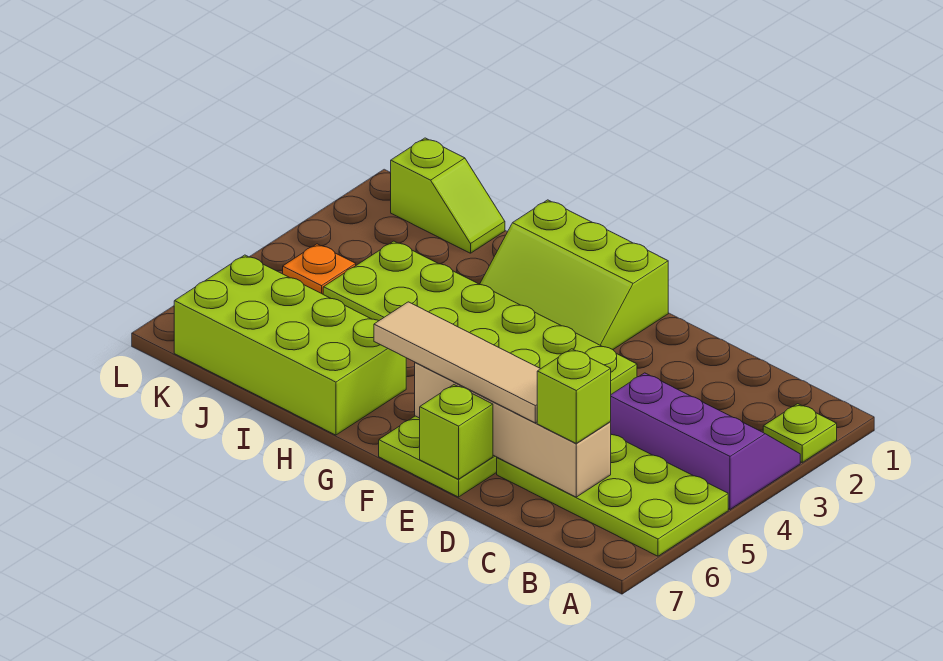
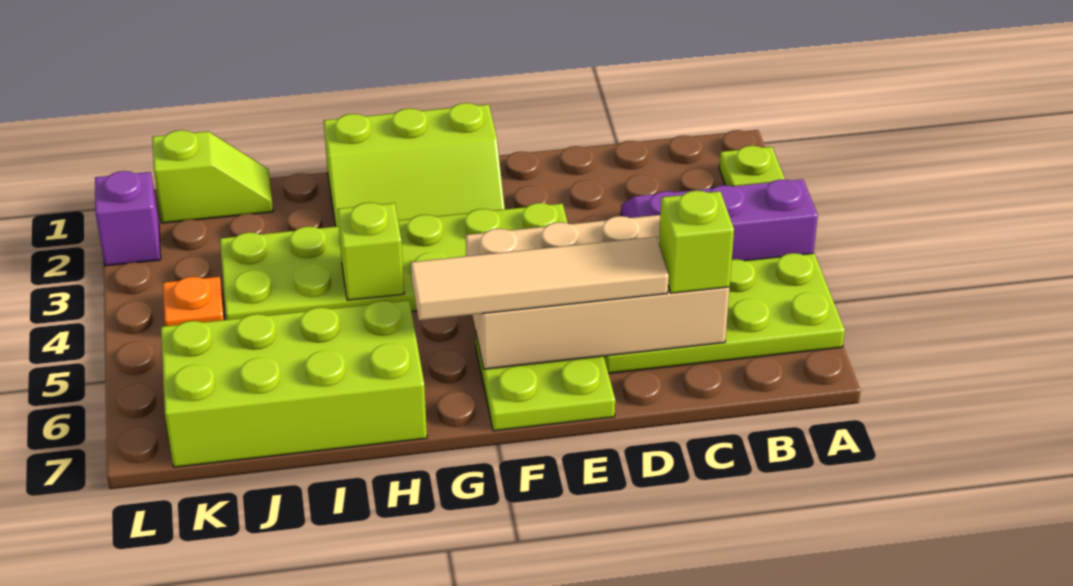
tan brick C6:F6 level 2 -> tan brick C5:F6 level 2
lime brick E7 level 2 -> lime brick H4 level 2
none -> purple brick L2 level 1

